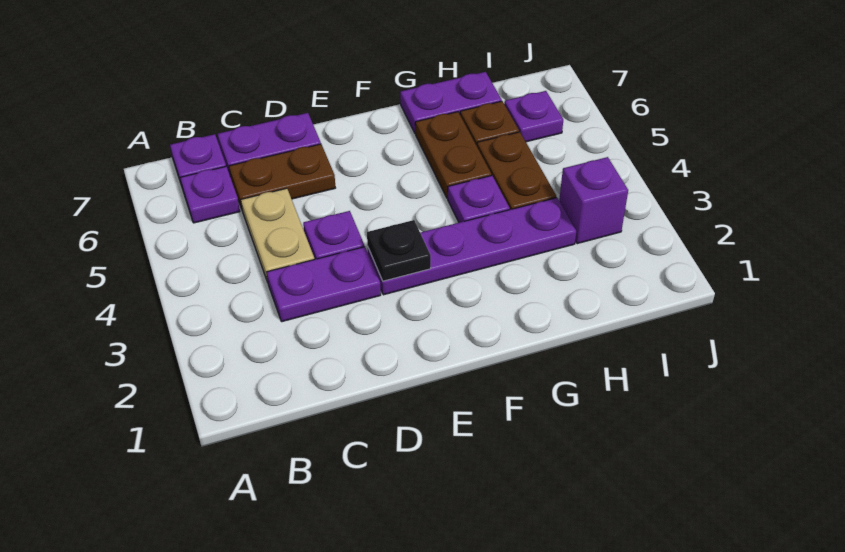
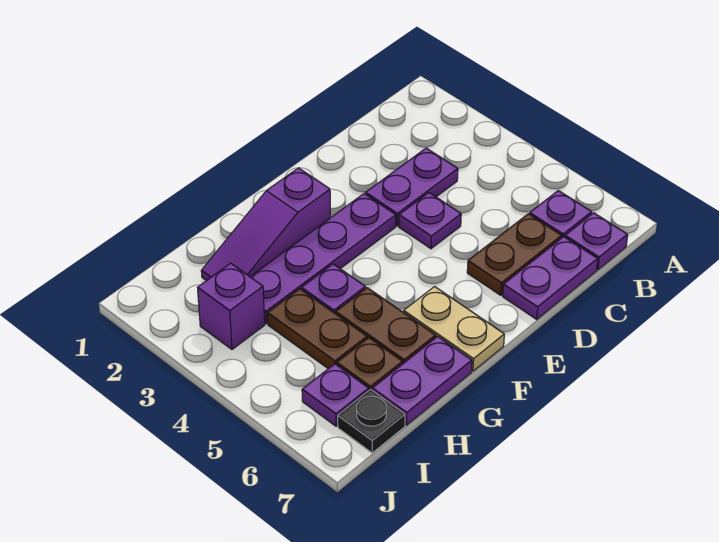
tan plate C4:C5 level 1 -> tan plate F6:F7 level 1
black plate E3 level 2 -> black plate I7 level 1
none -> purple slope F2:H2 level 1 top F

